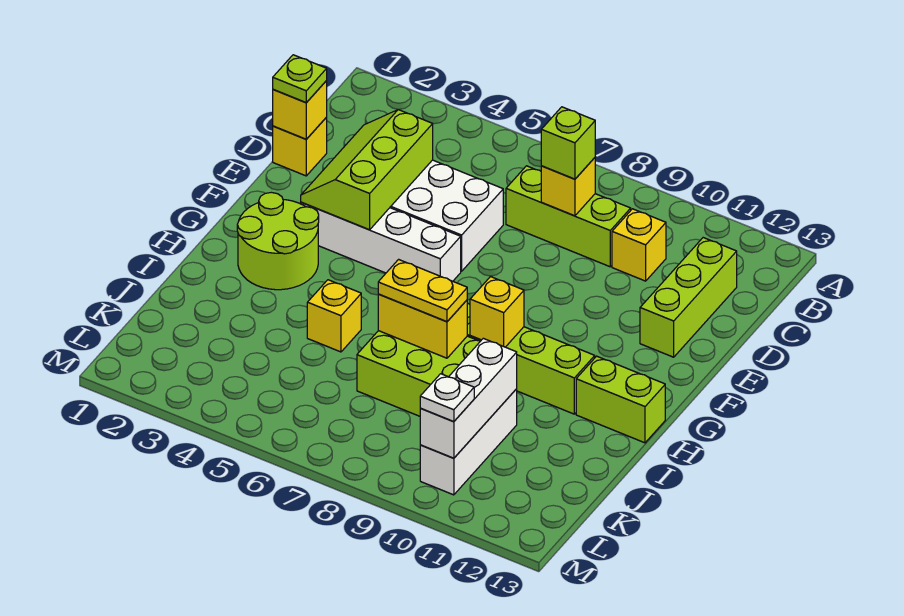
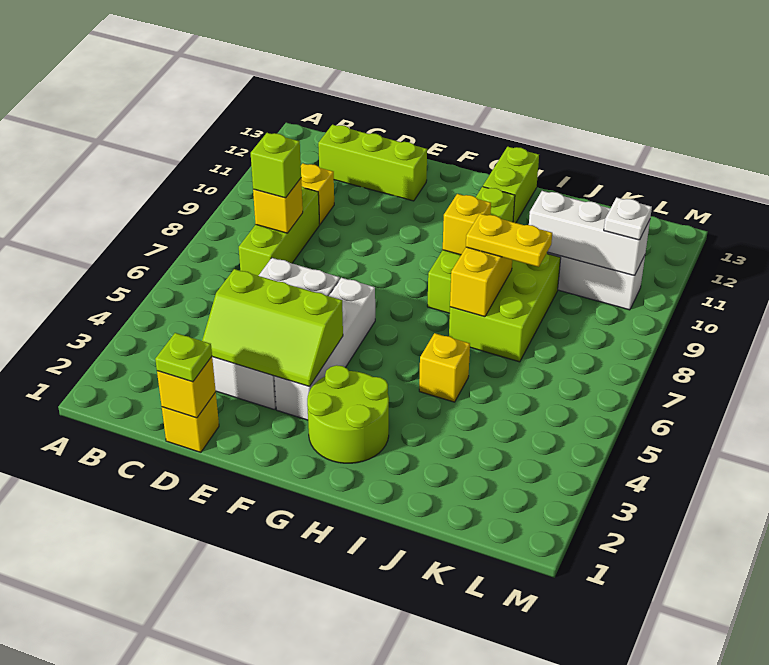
yellow plate I7:I8 level 3 -> yellow plate I8:J8 level 3

